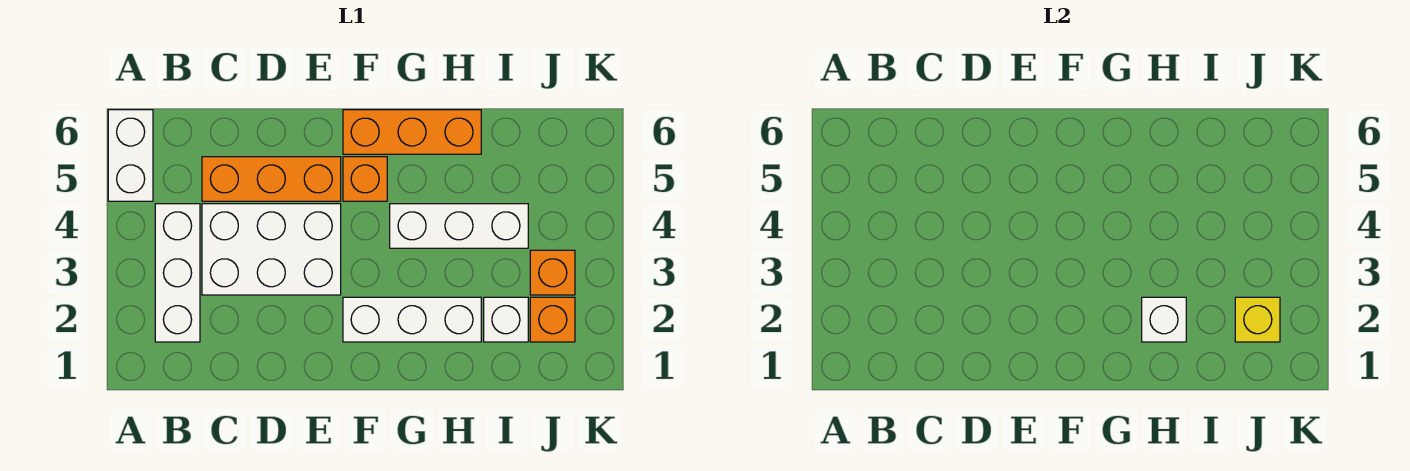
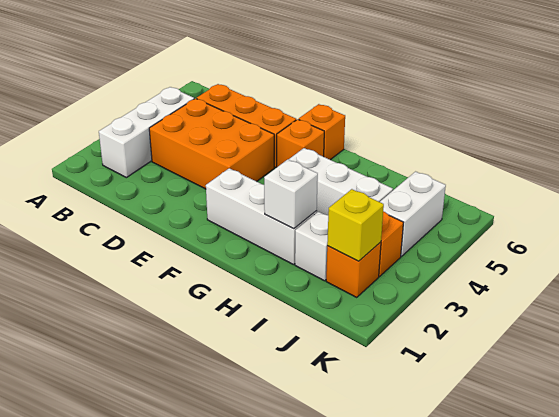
white brick A5:A6 level 1 -> white brick J4:J5 level 1
white brick C3:E4 level 1 -> orange brick C3:E4 level 1
orange brick F6:H6 level 1 -> orange brick F6 level 1

